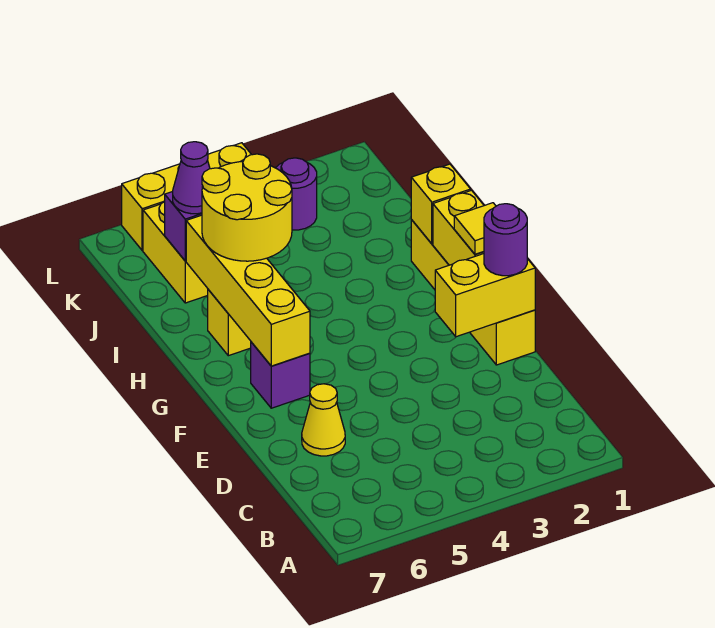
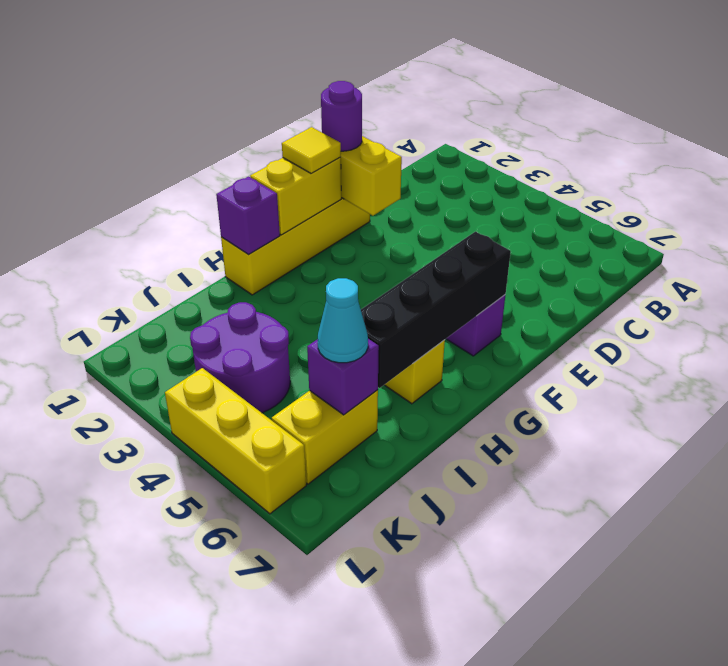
yellow cone D6 level 1 -> none
yellow brick F6:I6 level 2 -> black brick F6:I6 level 2
yellow brick H1 level 2 -> purple brick H1 level 2
yellow round brick H5:I6 level 3 -> none
purple cone J6 level 3 -> cyan cone J6 level 3
purple round brick K3 level 1 -> purple round brick J3:K4 level 1

